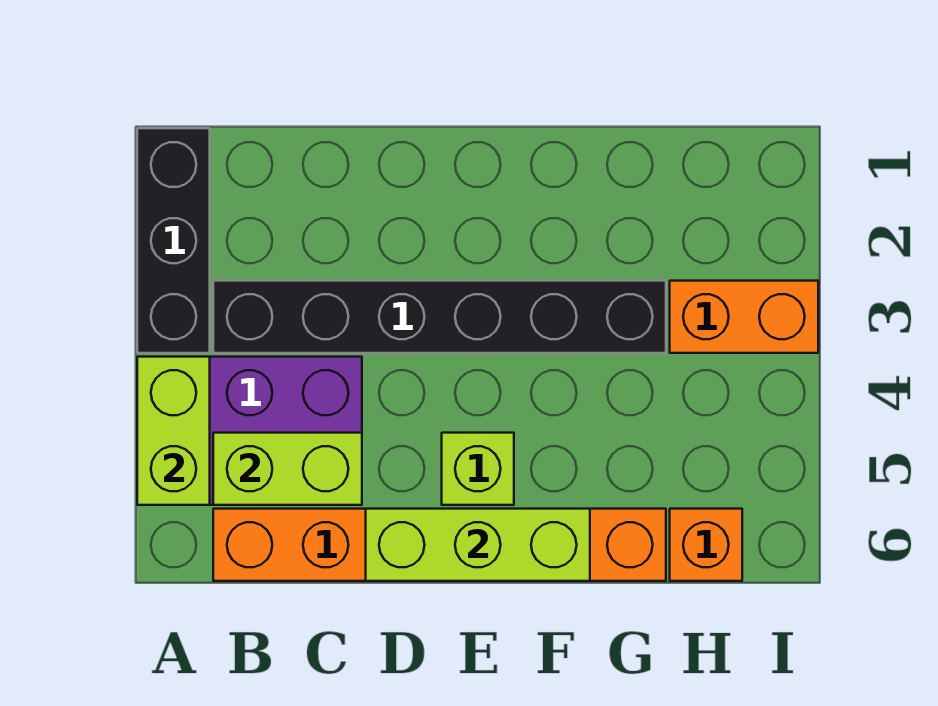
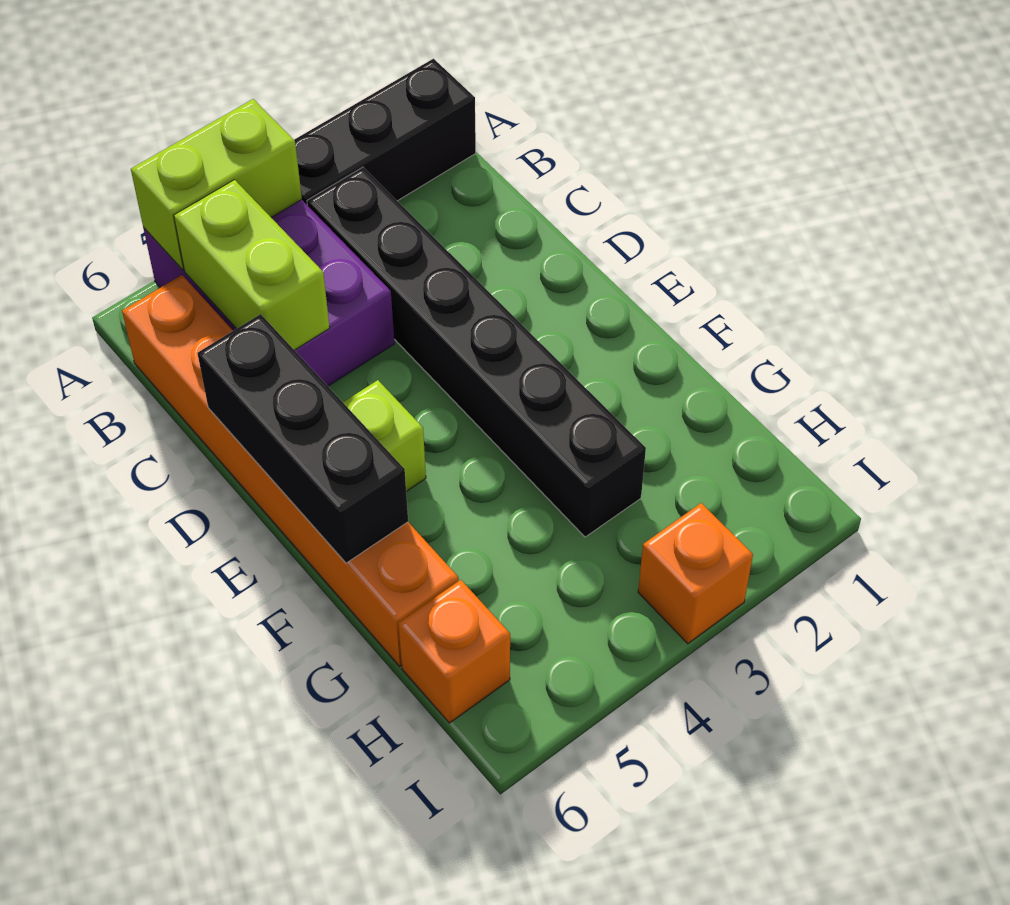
lime brick D6:F6 level 2 -> black brick D6:F6 level 2
orange brick H3:I3 level 1 -> orange brick I3 level 1

